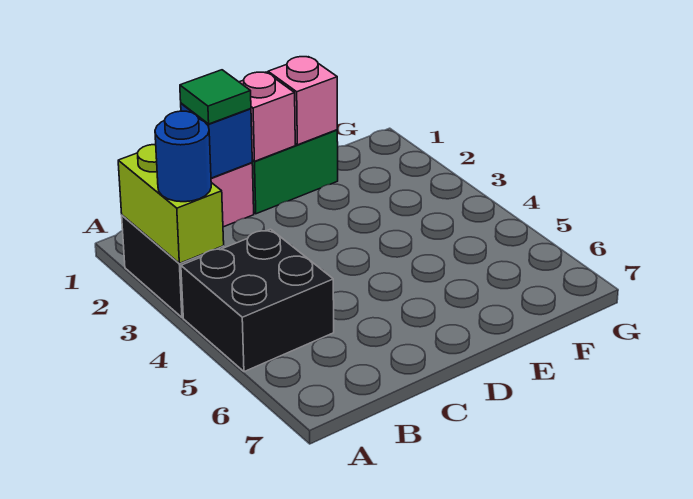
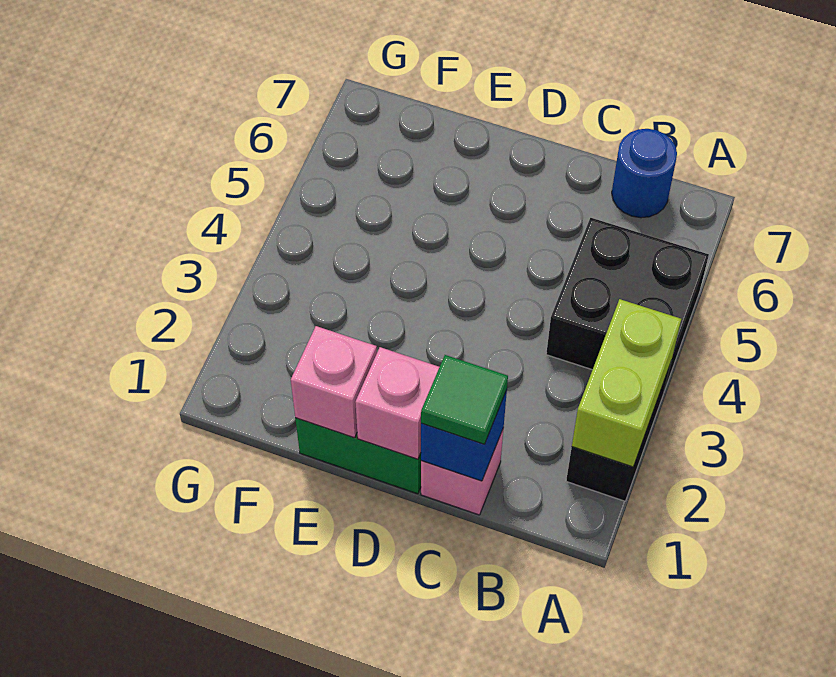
blue round brick A3 level 3 -> blue round brick B7 level 1

